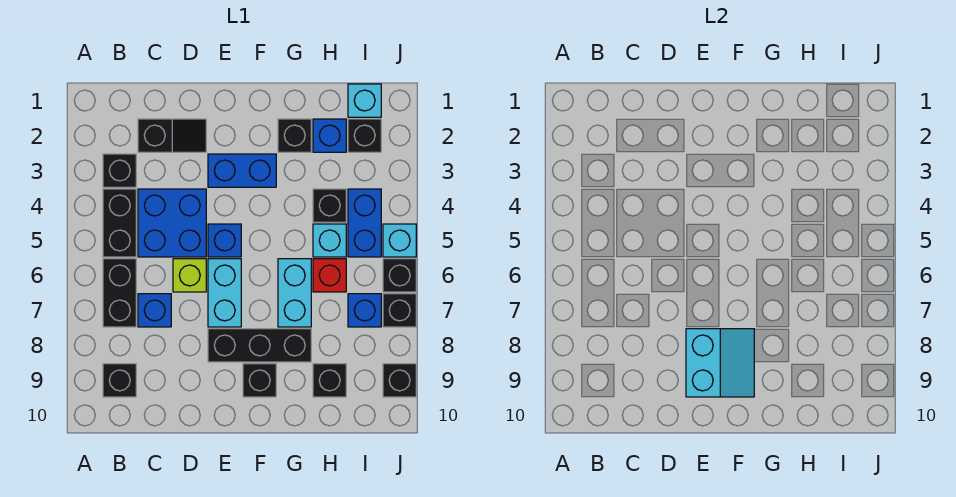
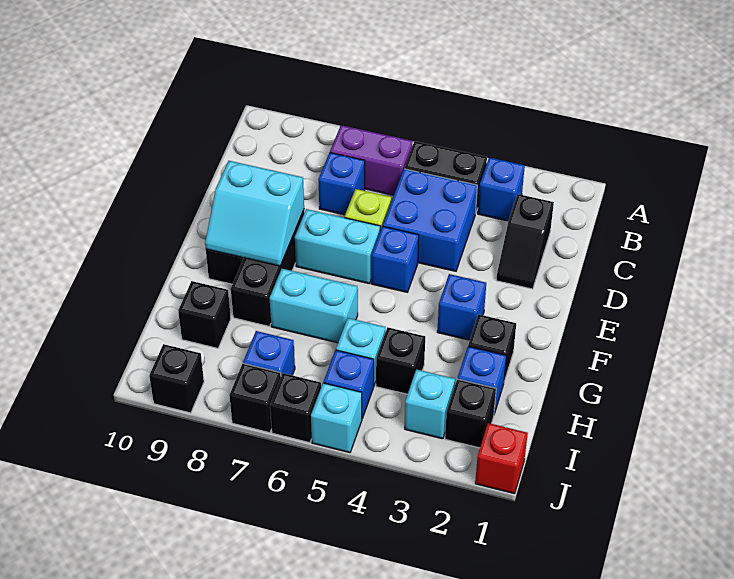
black brick B3 level 1 -> blue brick B3 level 1
black brick B6:B7 level 1 -> purple brick B6:B7 level 1
black brick B9 level 1 -> none
blue brick E3:F3 level 1 -> blue brick F3 level 1
red brick H6 level 1 -> red brick J1 level 1
cyan brick I1 level 1 -> cyan brick I3 level 1
blue brick I4:I5 level 1 -> blue brick I5 level 1

